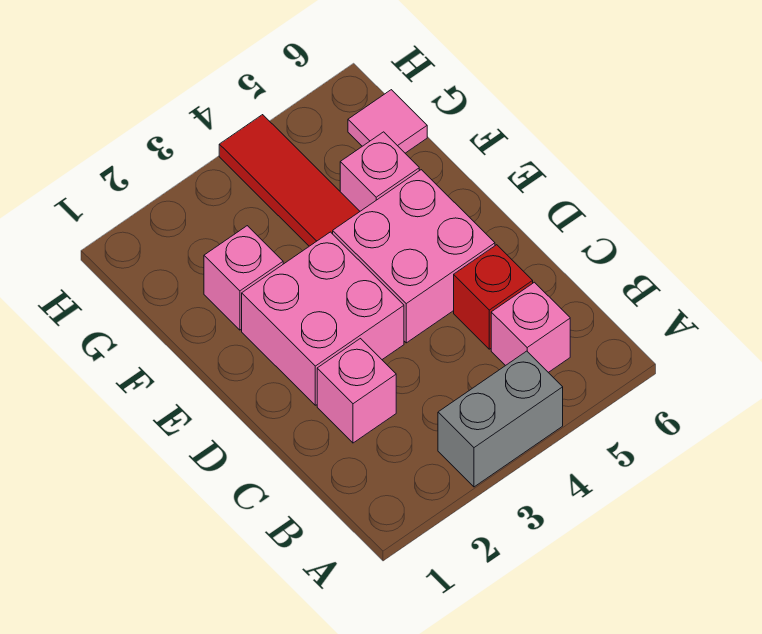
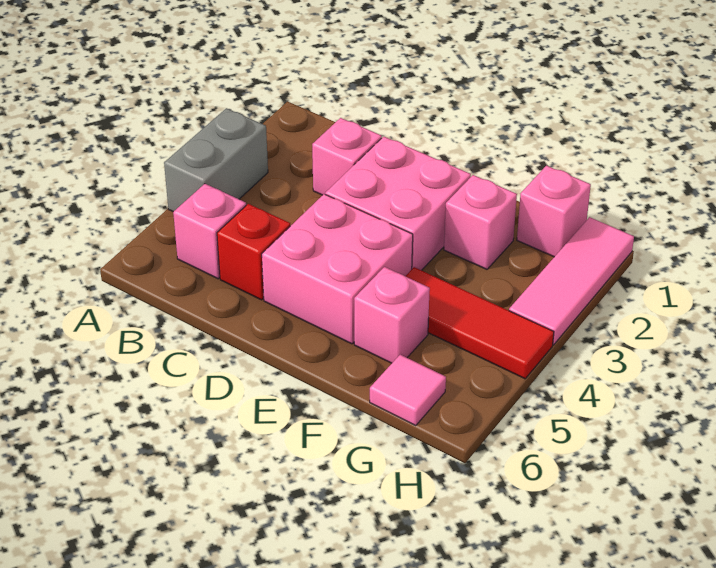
none -> pink brick G1 level 1
none -> pink tile H1:H3 level 1

